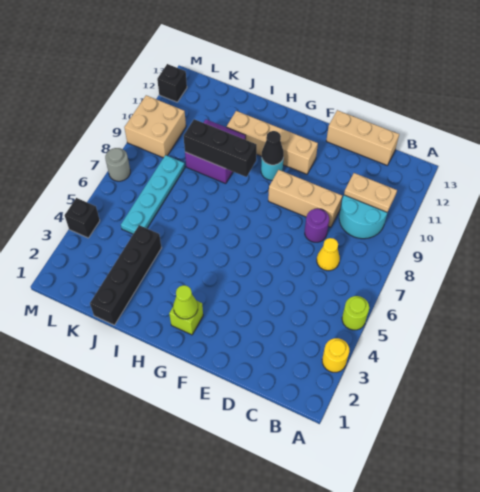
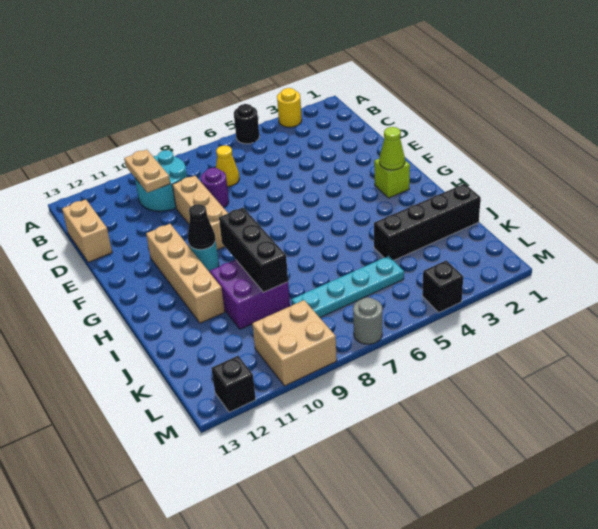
lime round brick A5 level 1 -> black round brick A5 level 1
tan brick C13:E13 level 1 -> tan brick C13:D13 level 1

